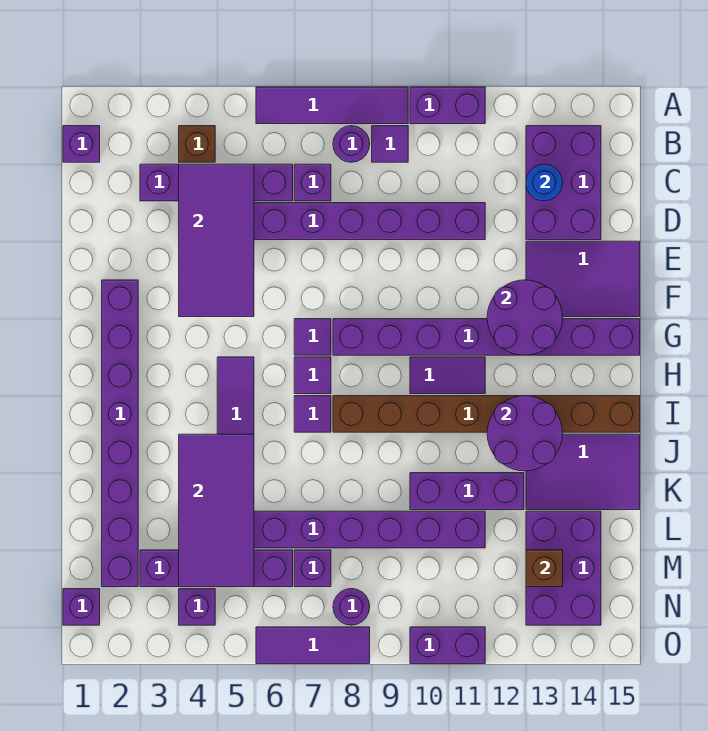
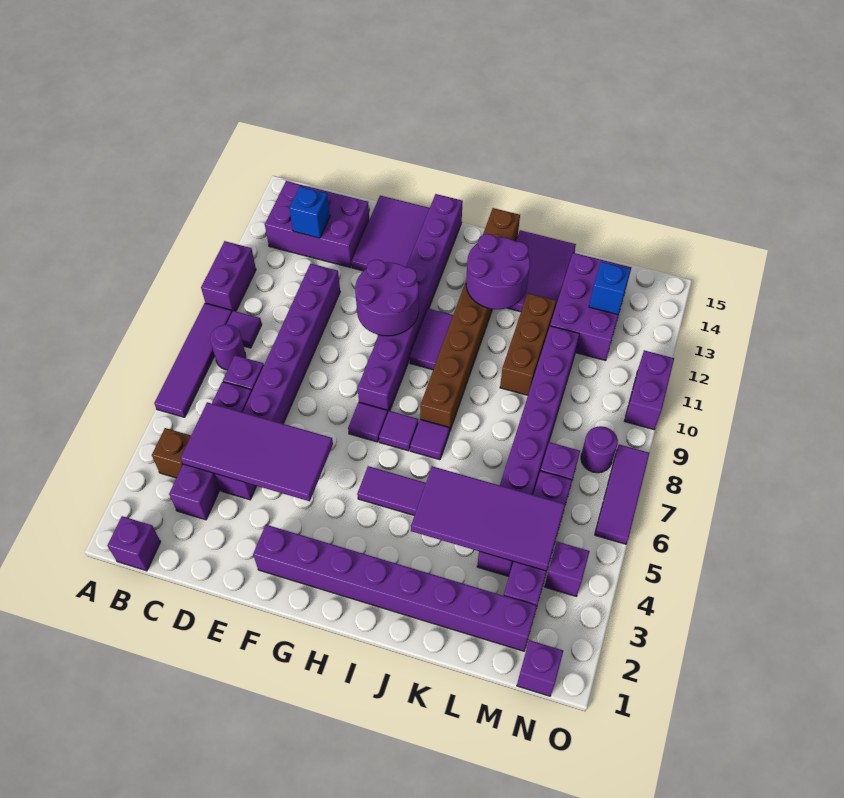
blue round brick C13 level 2 -> blue brick C13 level 2
purple round brick F12:G13 level 2 -> purple round brick F10:G11 level 2
purple brick K10:K12 level 1 -> brown brick K10:K12 level 1
purple brick L13:N14 level 1 -> purple brick L12:M14 level 1
brown brick M13 level 2 -> blue brick M13 level 2

